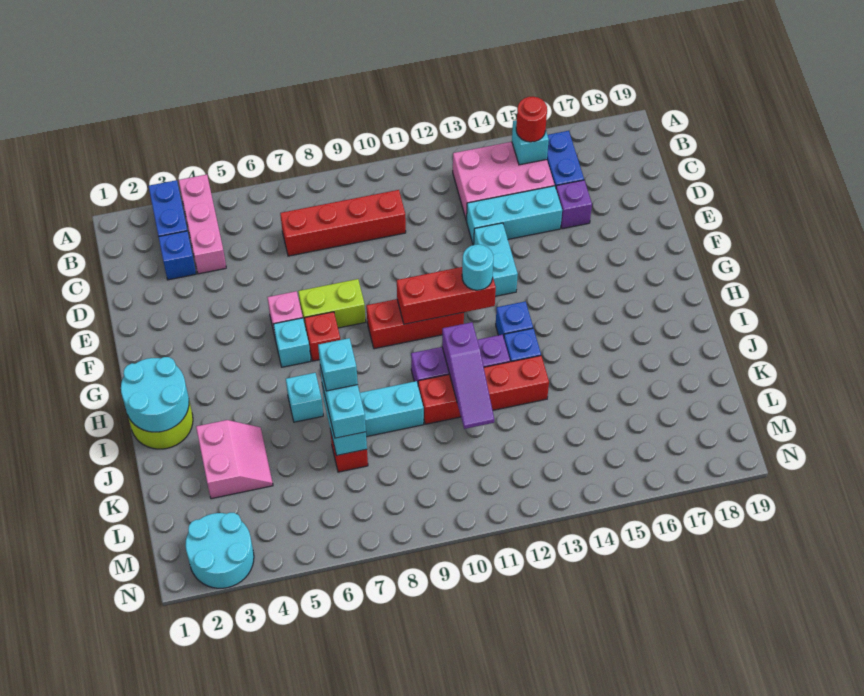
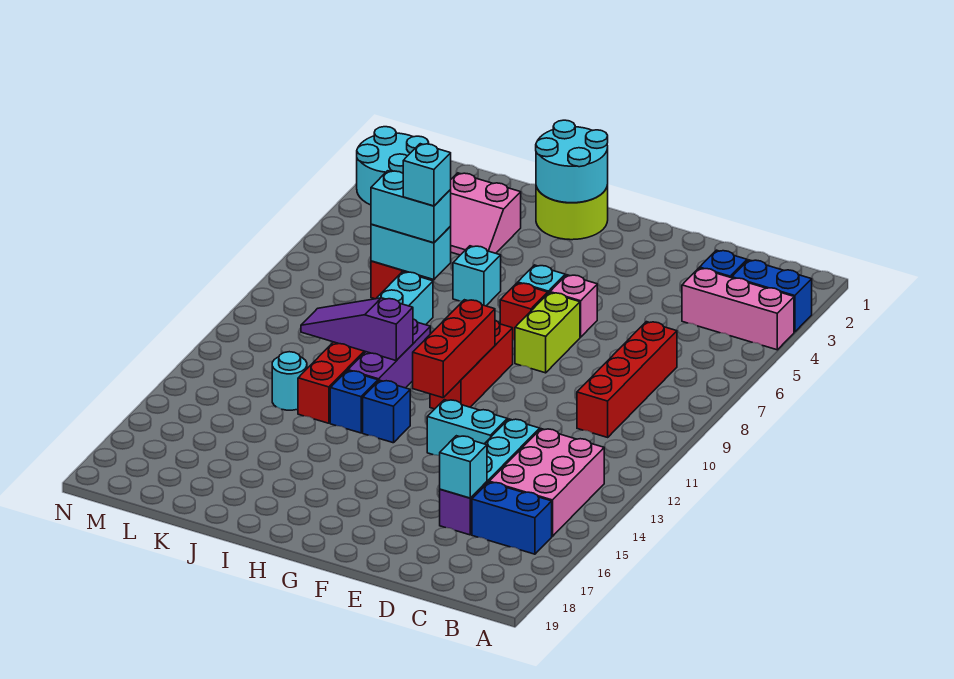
cyan brick B15 level 2 -> cyan brick D16 level 2
red round brick B15 level 3 -> none
cyan round brick G12 level 3 -> cyan round brick K13 level 1

